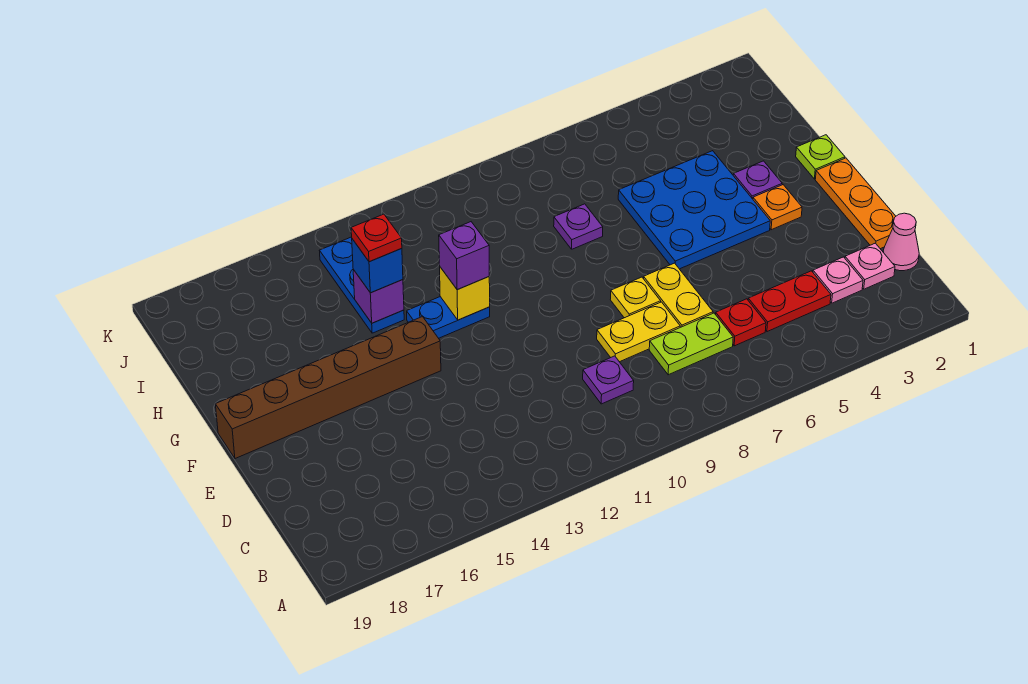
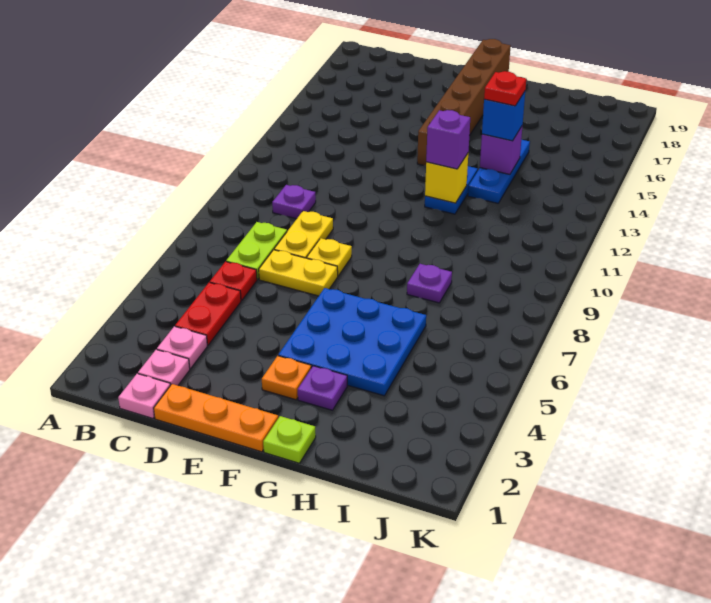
pink cone C1 level 1 -> pink plate C1 level 1
blue plate H14:J14 level 1 -> blue plate H13:H15 level 1

